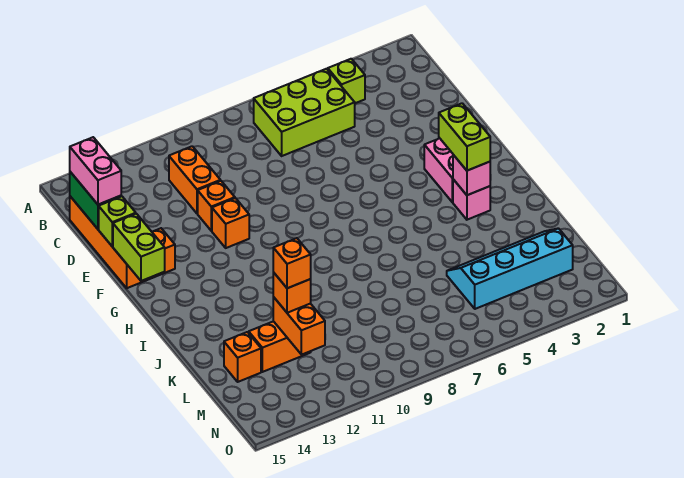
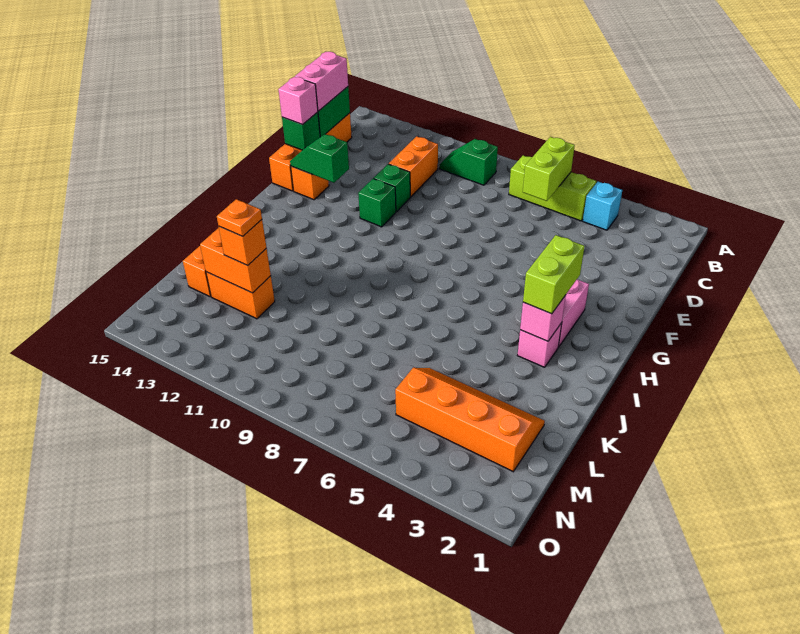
lime brick B4 level 1 -> cyan brick B4 level 1
lime brick B5:C7 level 1 -> lime brick B5:B7 level 1
none -> green slope B9:B10 level 1 top 9
orange brick E11 level 1 -> green brick E11 level 1
lime brick E15 level 2 -> green brick E15 level 2
none -> pink brick E15 level 3
orange brick F11 level 1 -> green brick F11 level 1
none -> green slope F13:F14 level 2 top 13
lime brick F15:G15 level 2 -> lime brick B6:C6 level 2
cyan slope L2:M5 level 1 top M -> orange slope L2:M5 level 1 top M
orange brick L12:M12 level 2 -> orange brick L12:L13 level 2
orange brick L12 level 4 -> orange plate L12 level 4

